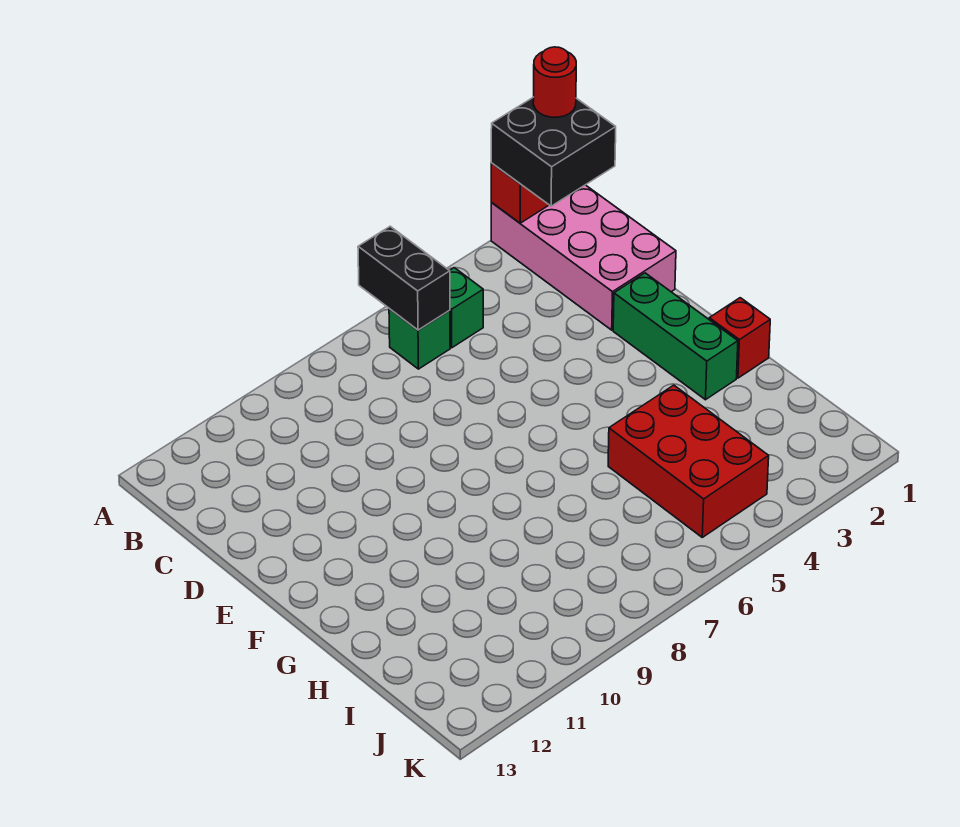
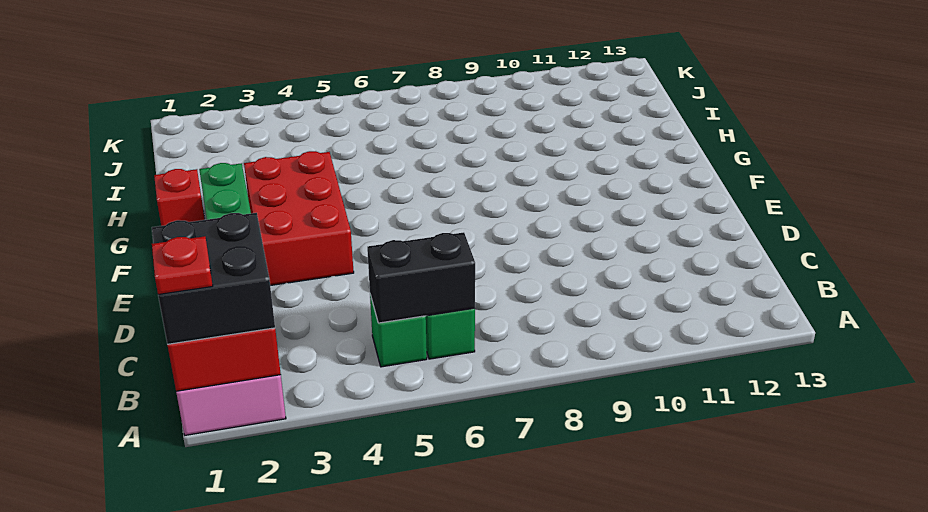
red round brick A1 level 4 -> red plate A1 level 4
black brick A6:B6 level 2 -> black brick B5:B6 level 2
red brick H4:J5 level 1 -> red brick E3:G4 level 1

